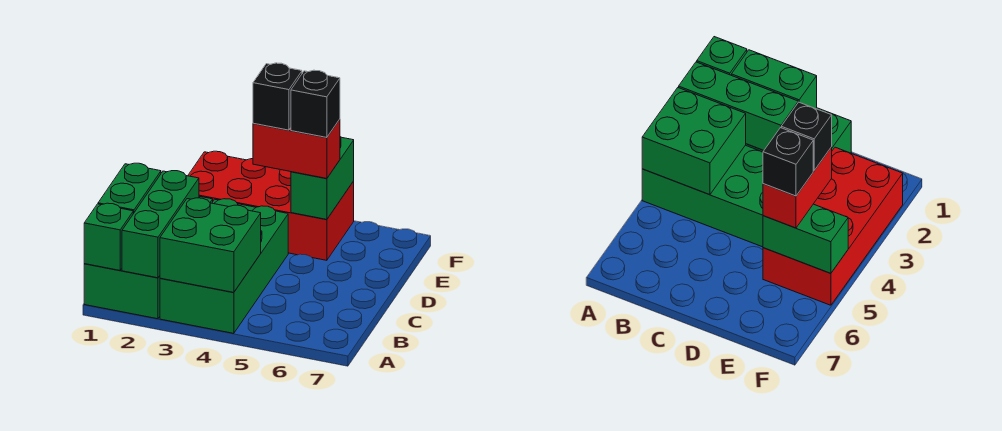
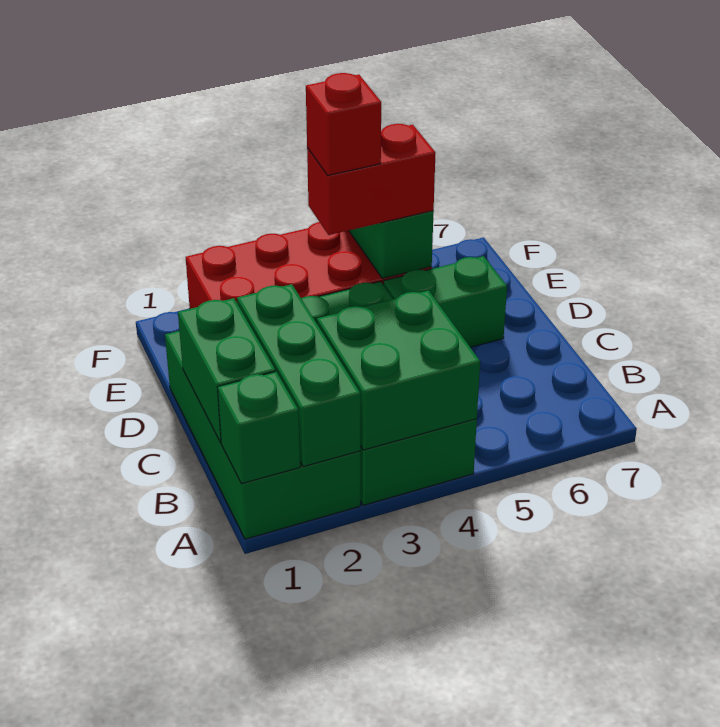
none -> green brick D5:D6 level 1
black brick E4 level 4 -> red brick E4 level 4
black brick E5 level 4 -> none

